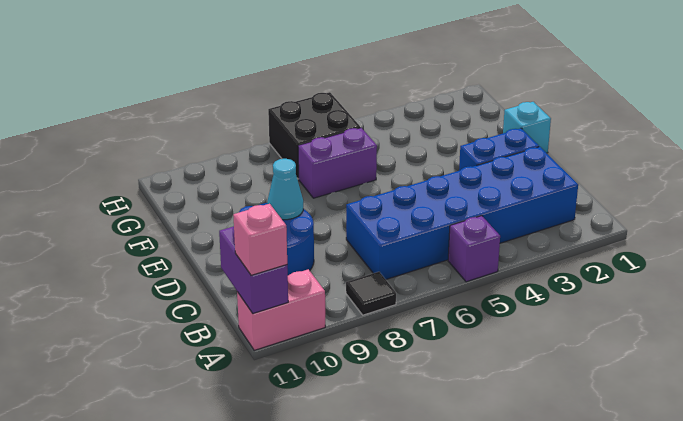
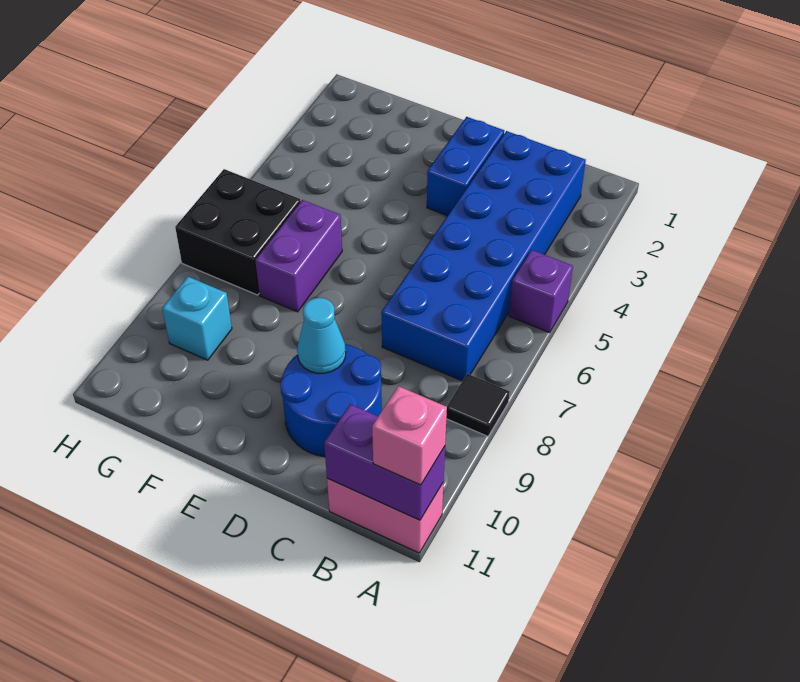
pink brick A10:A11 level 1 -> pink brick A11:B11 level 1
cyan brick E1 level 1 -> cyan brick G9 level 1

